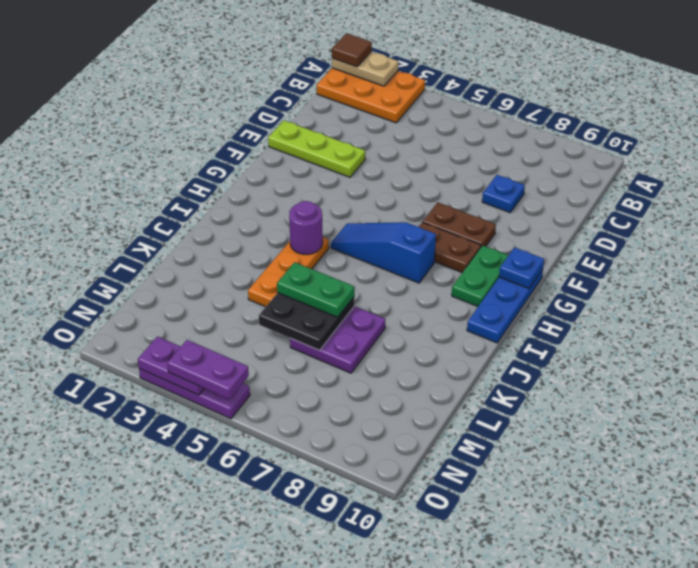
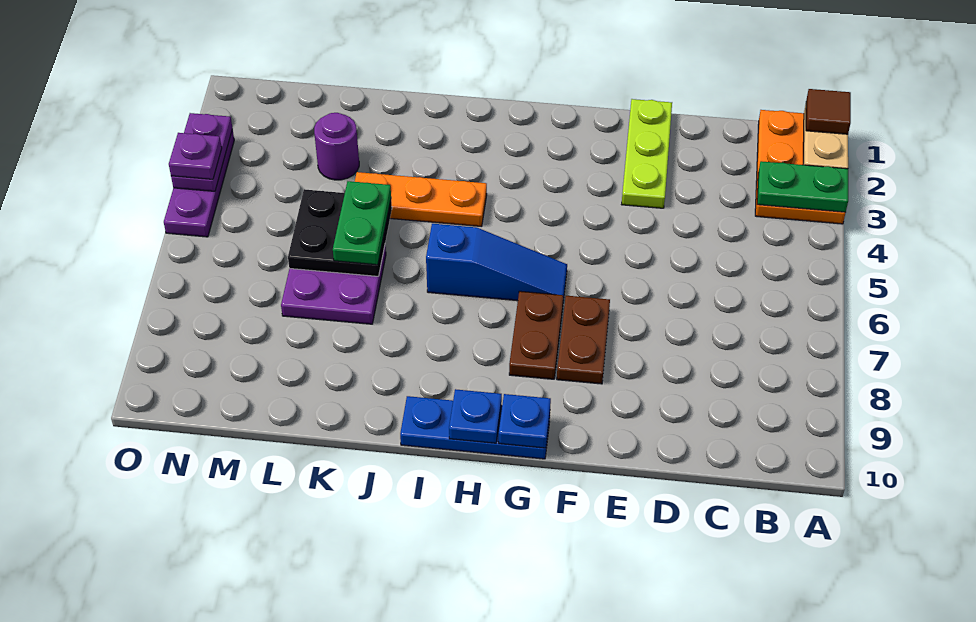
blue plate D8 level 1 -> blue plate H10 level 2
green plate G9:H9 level 1 -> green plate A3:B3 level 2
blue slope H5:H7 level 1 top 7 -> blue slope G6:I6 level 1 top I
purple round brick I4 level 2 -> purple round brick L3 level 1
purple plate O4:O5 level 3 -> purple plate O4 level 3

